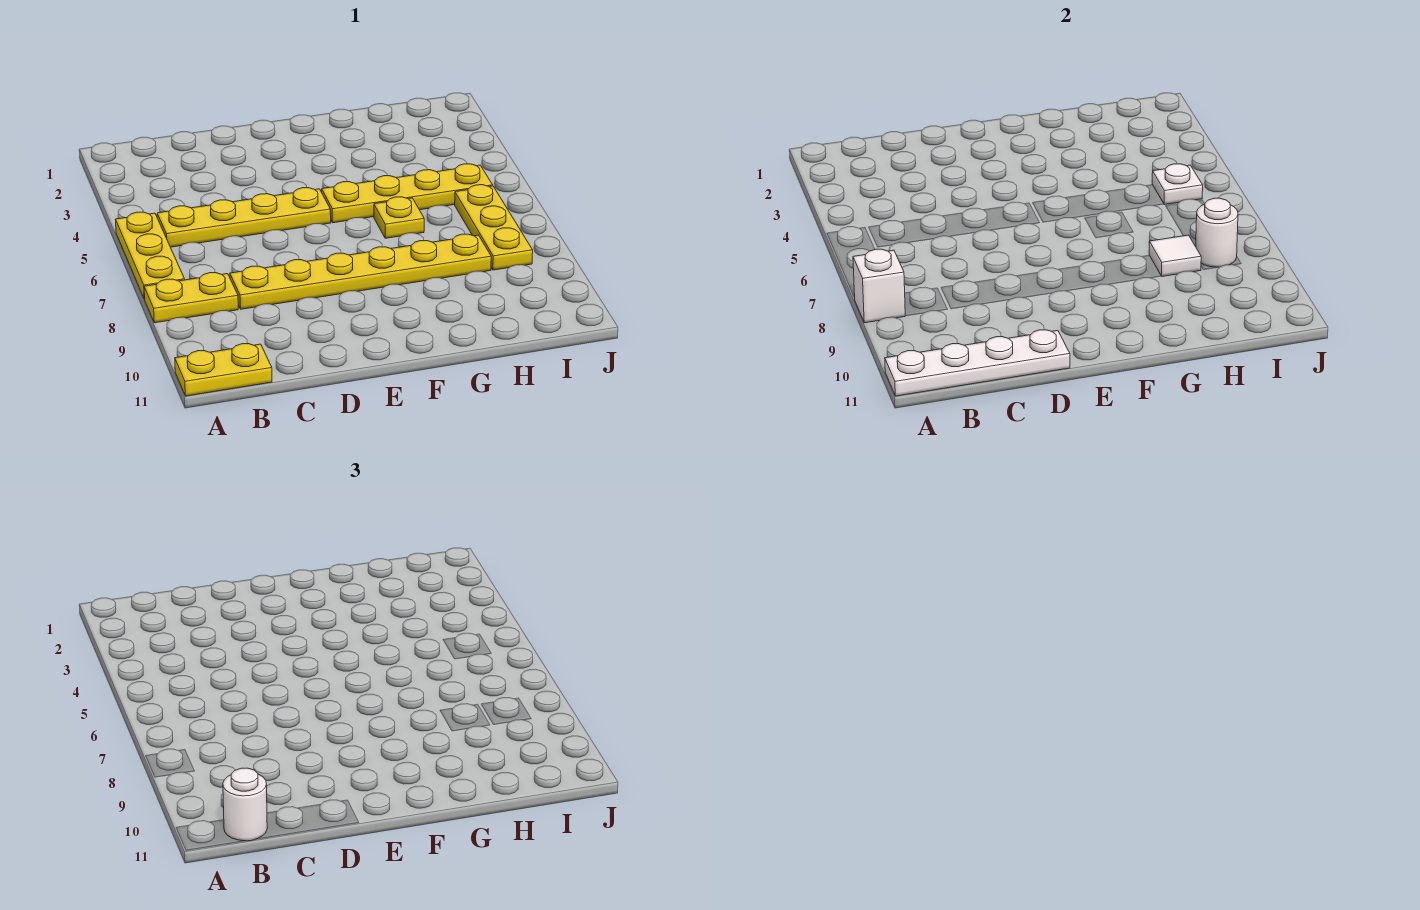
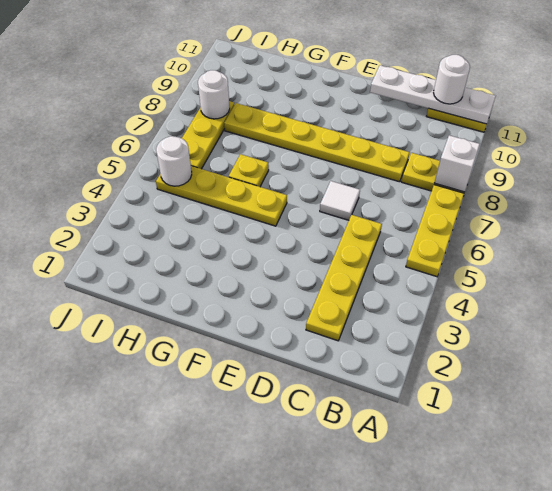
yellow plate B5:E5 level 1 -> yellow plate C2:C5 level 1
white tile H8 level 2 -> white tile D6 level 1
white plate I5 level 2 -> white round brick I5 level 2

